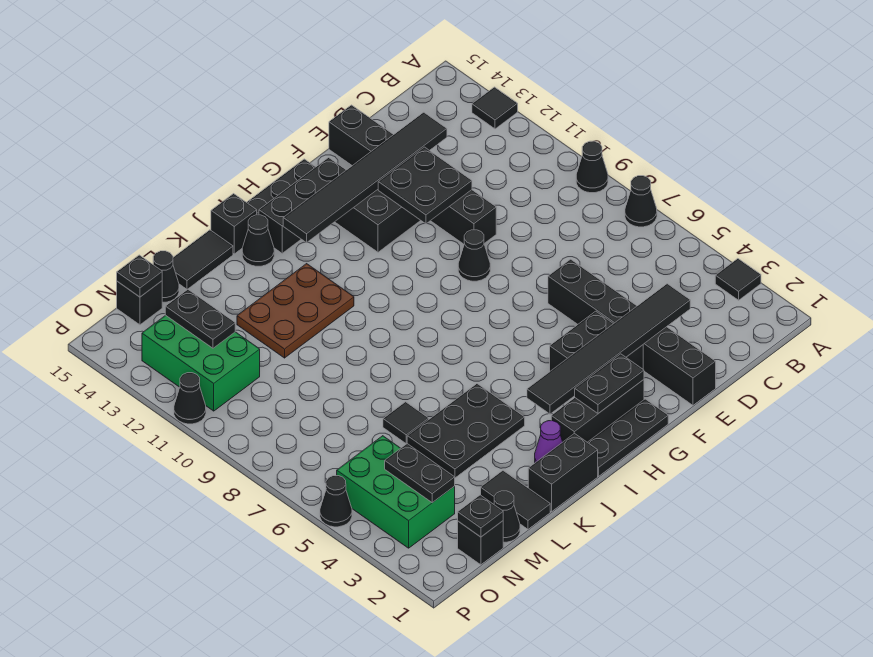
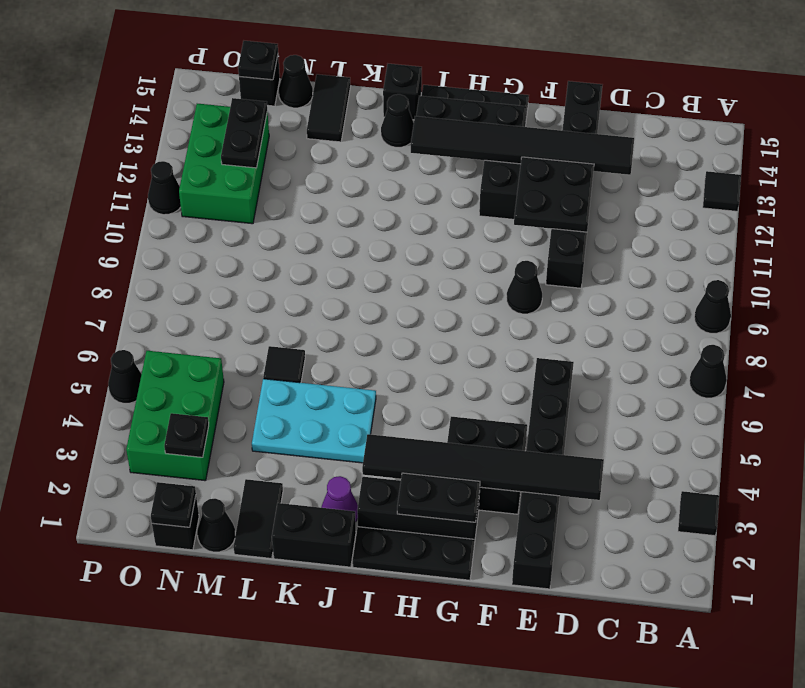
black plate J4:L5 level 1 -> cyan plate J4:L5 level 1
brown plate J11:L12 level 1 -> none
black tile K15:L15 level 1 -> black tile L14:L15 level 1
black plate N3:N4 level 2 -> black plate N3 level 2

